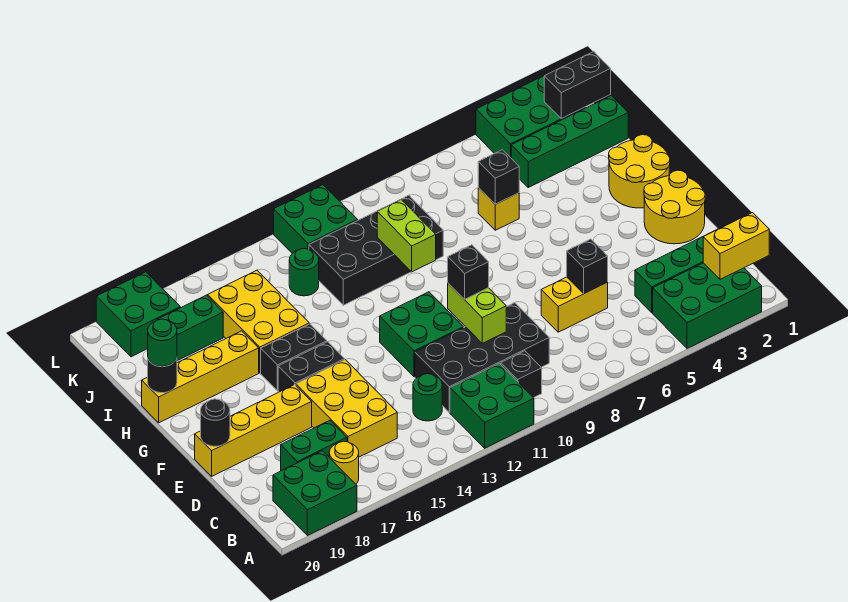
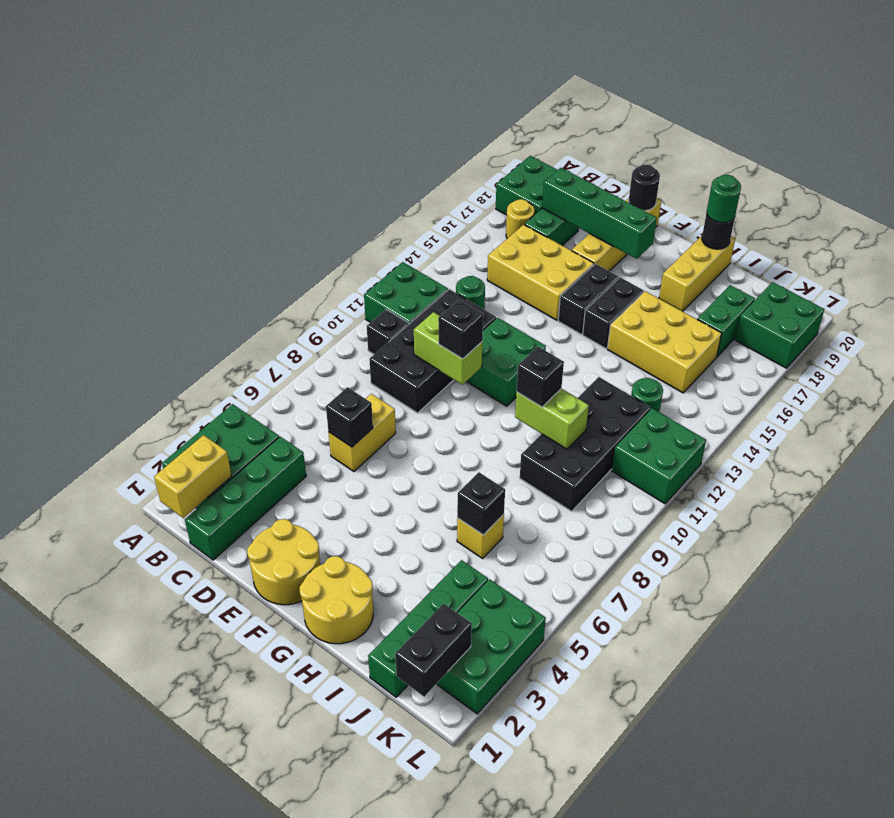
none -> green brick C18:F18 level 2
none -> black brick H10 level 3
yellow brick H17:H20 level 1 -> yellow brick H18:H20 level 1

